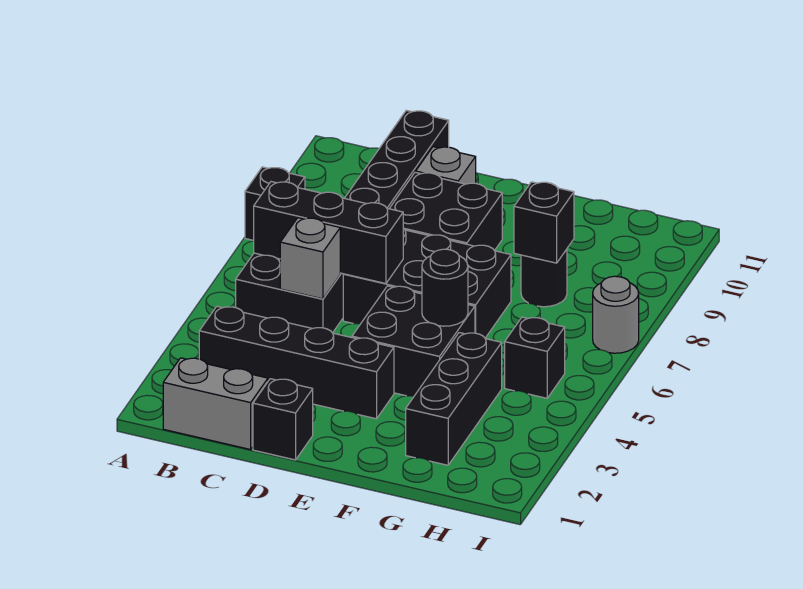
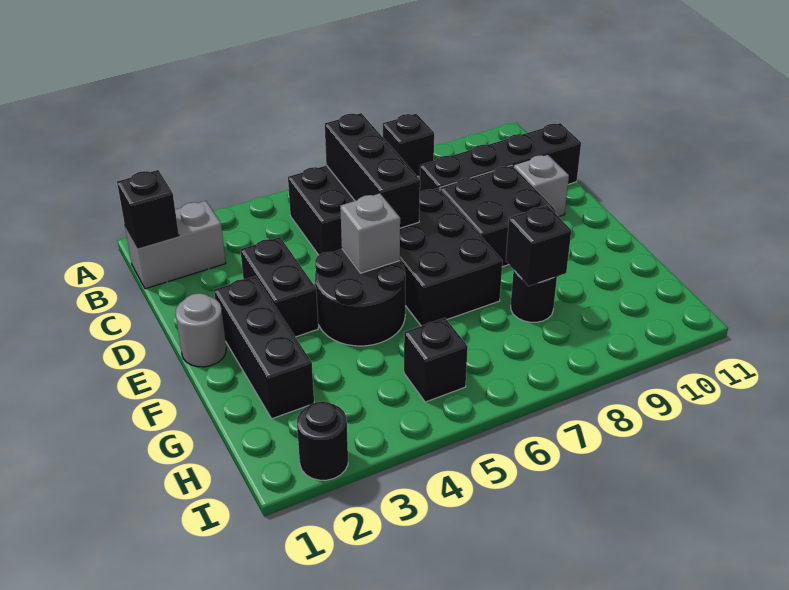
grey brick B1:C1 level 1 -> grey brick B1:B2 level 1
black brick B3:E3 level 1 -> black brick D3:E3 level 1
grey brick C5 level 2 -> grey brick E5 level 2
black brick D1 level 1 -> black brick B1 level 2
black brick E4:F5 level 1 -> black round brick E4:F5 level 1
black round brick F5 level 2 -> black round brick I2 level 1
black brick G2:G4 level 1 -> black brick E2:G2 level 1
grey round brick I7 level 1 -> grey round brick E1 level 1

